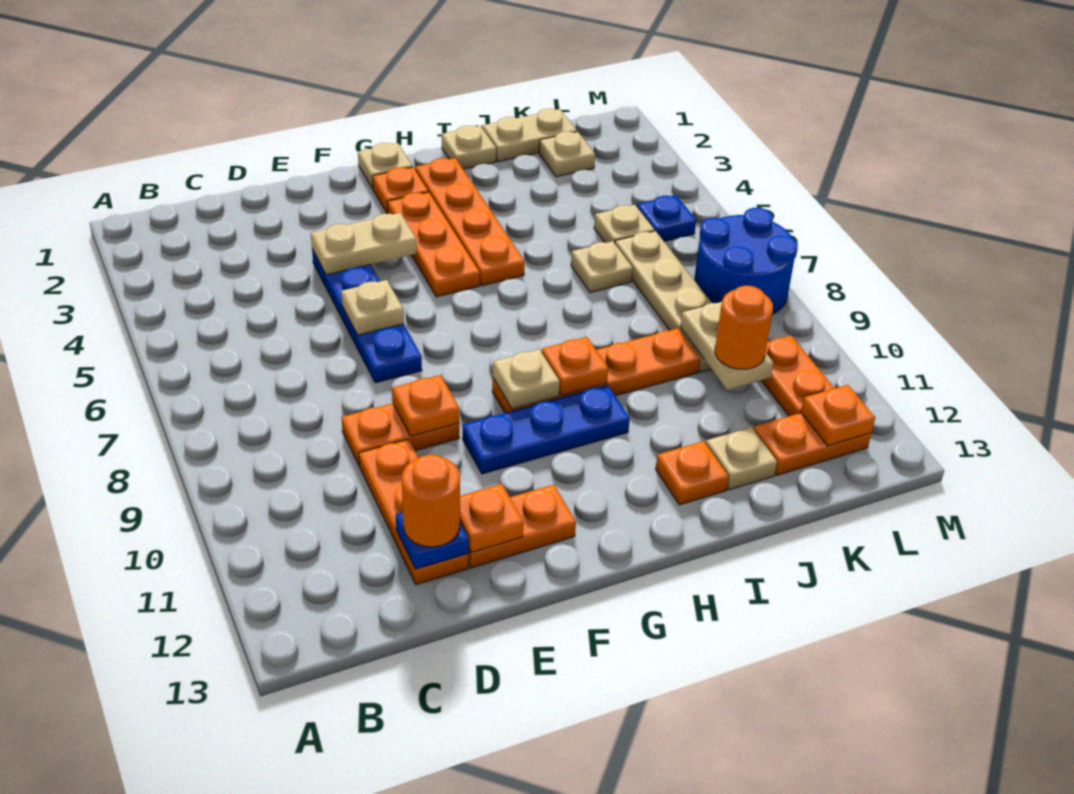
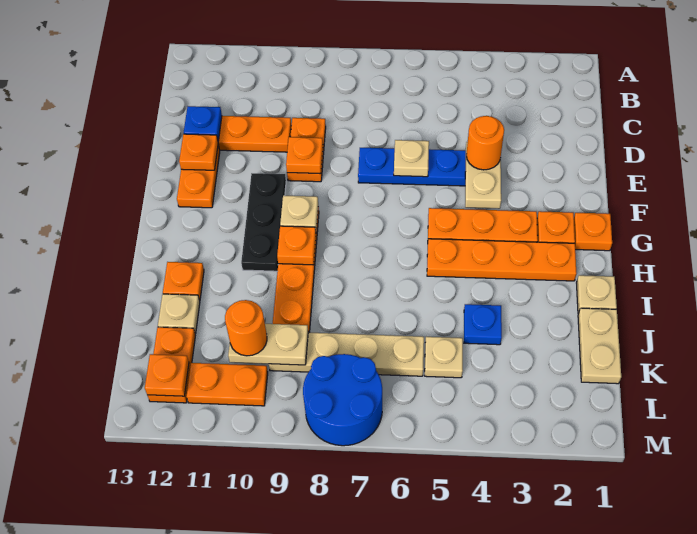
orange round brick D12 level 3 -> orange round brick E4 level 3
blue plate F10:H10 level 1 -> black plate F10:H10 level 1
tan plate G1 level 1 -> orange plate G1 level 1
tan plate J6 level 1 -> none
tan plate K2 level 1 -> none
blue plate L5 level 1 -> blue plate J4 level 1

